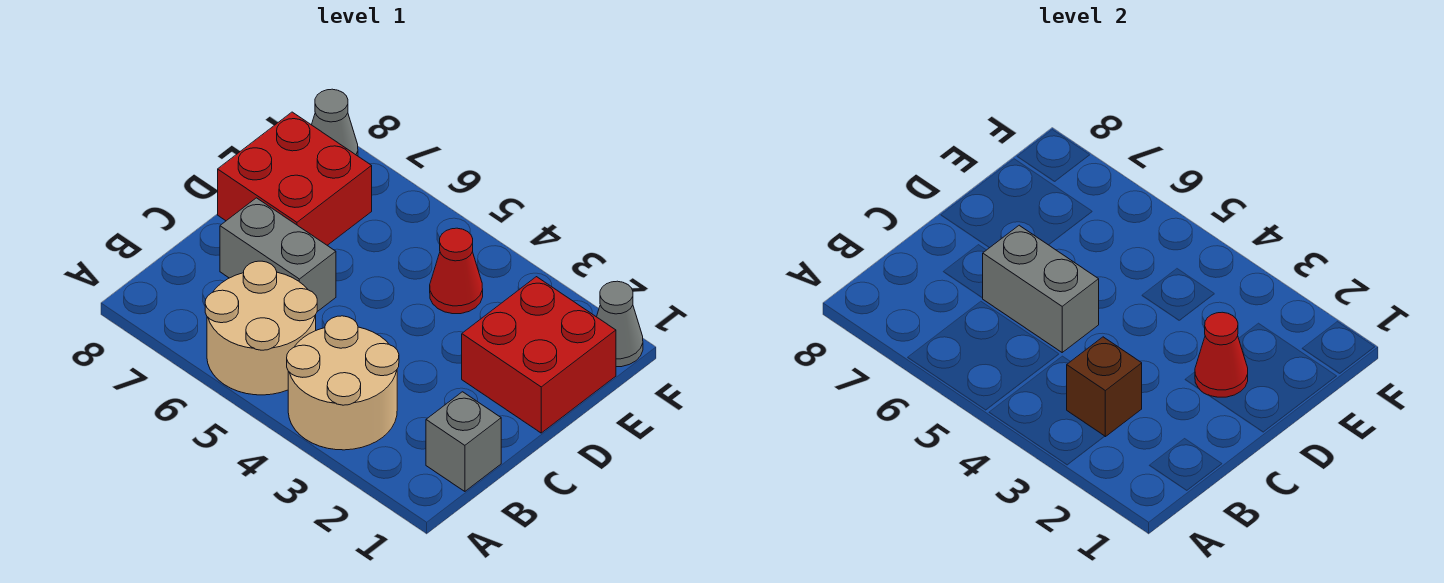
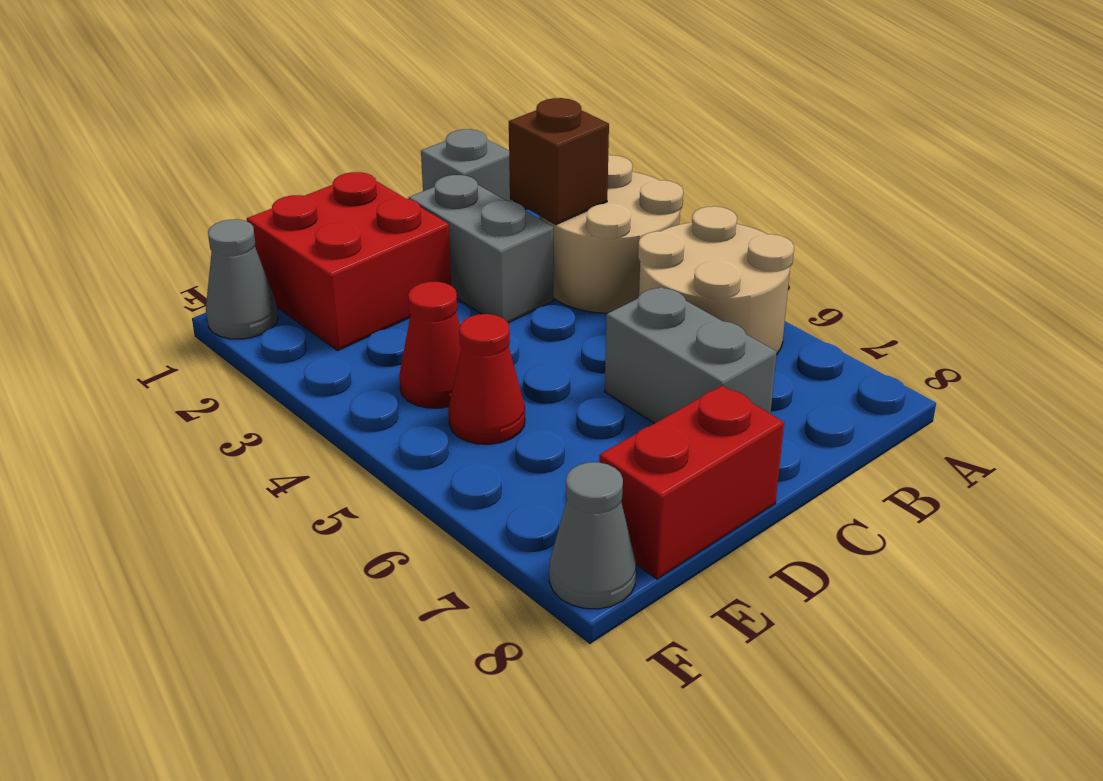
grey brick C5:C6 level 2 -> grey brick C2:C3 level 1
red cone D2 level 2 -> red cone E5 level 1
red brick D7:E8 level 1 -> red brick D8:E8 level 1

